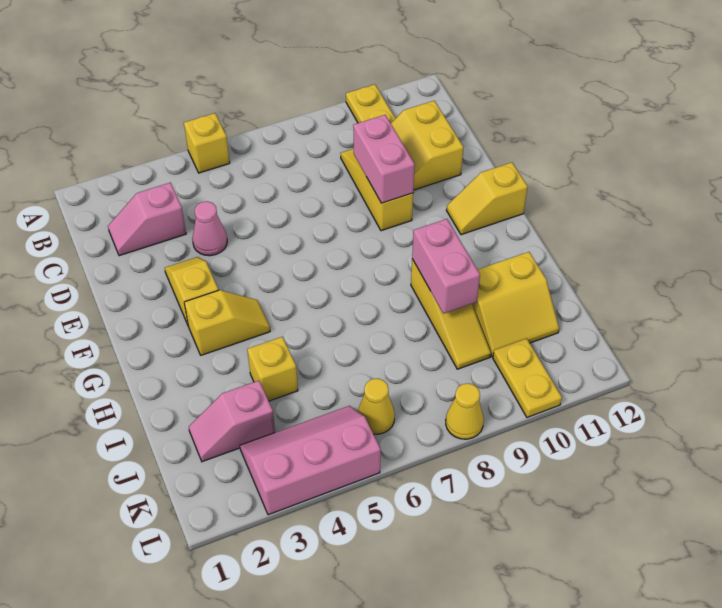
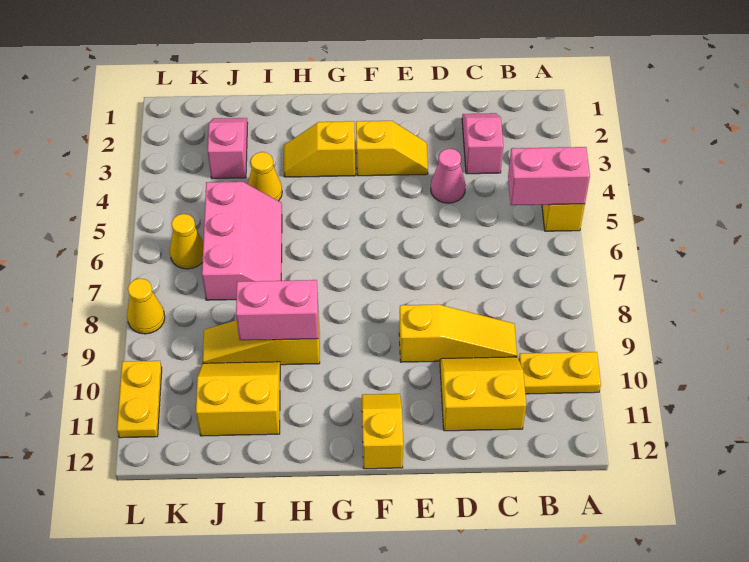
pink brick D9:E9 level 2 -> pink brick A5:B5 level 2
yellow slope G3:G4 level 1 top 3 -> yellow slope G3:H3 level 1 top G
yellow brick I4 level 1 -> yellow cone I4 level 1
yellow slope I10:J11 level 1 top I -> yellow slope I10:J11 level 1 top 11
pink slope K3:L5 level 1 top L -> pink slope I5:J7 level 1 top J
yellow plate K10:L10 level 1 -> yellow plate L10:L11 level 1

